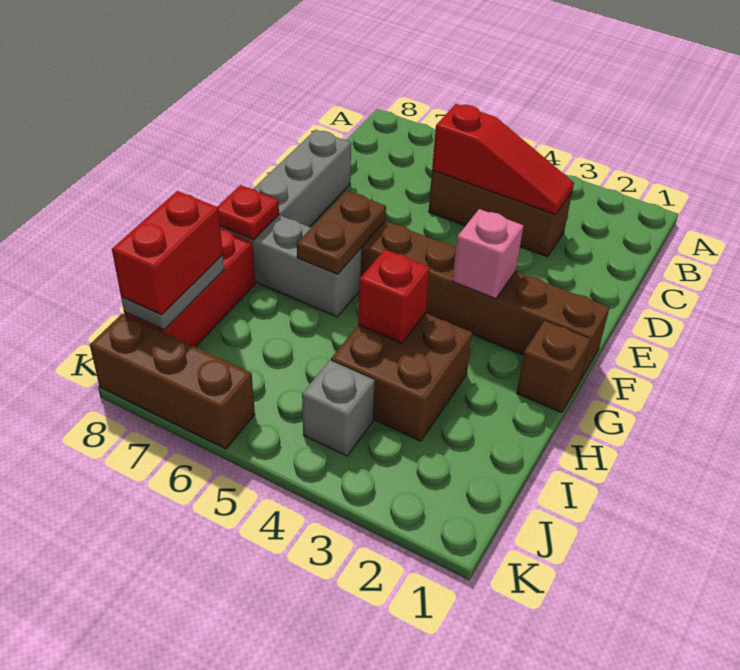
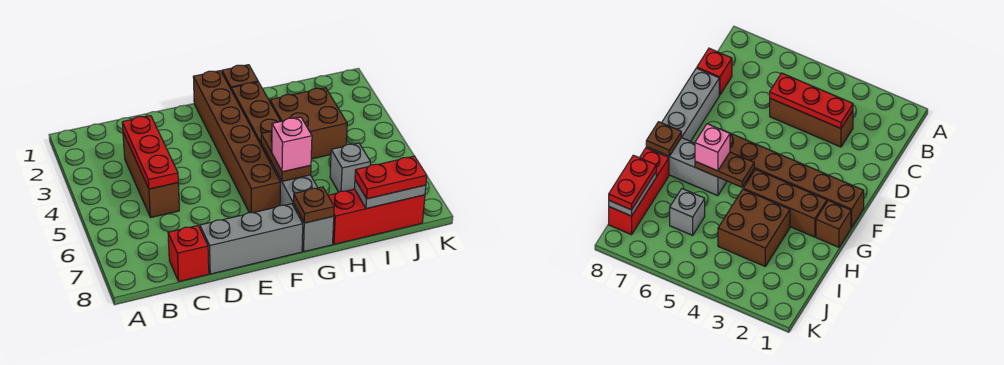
red slope C3:C5 level 2 top 5 -> red plate C3:C5 level 2
pink brick F3 level 2 -> pink brick G6 level 3
brown plate F6:G6 level 2 -> brown plate G5:G6 level 2
red plate G8 level 2 -> brown plate G8 level 2
red brick H4 level 2 -> red brick C8 level 1
red brick I8:J8 level 3 -> red plate I8:J8 level 3
grey brick J4 level 1 -> grey brick I6 level 1
brown brick K6:K8 level 1 -> brown brick G2:G4 level 1

